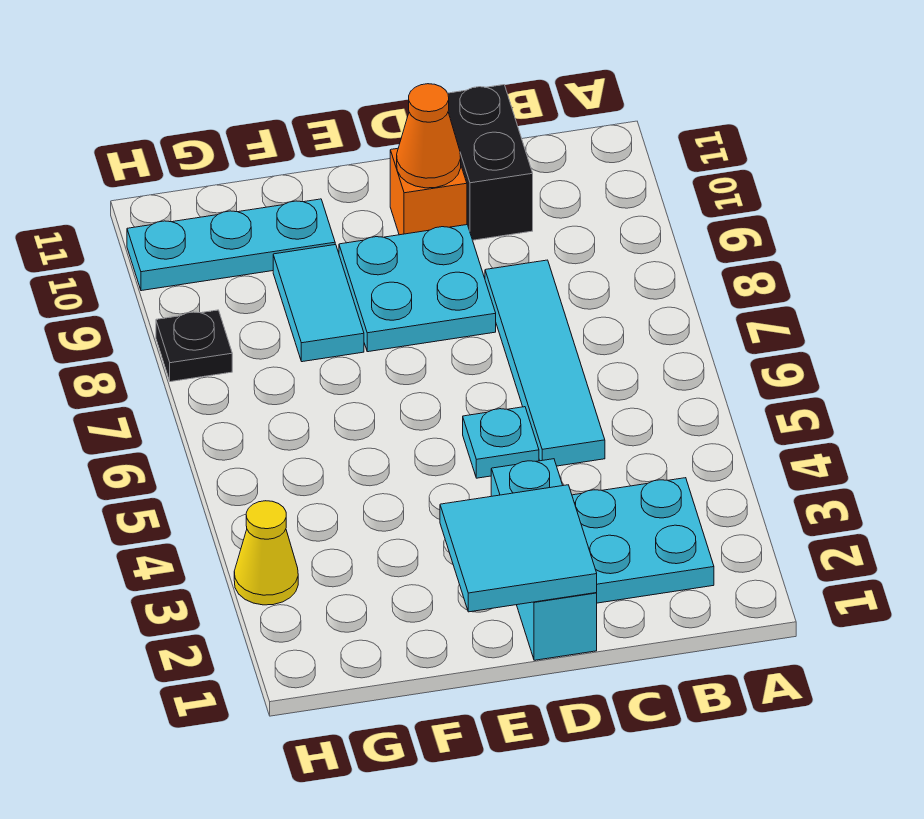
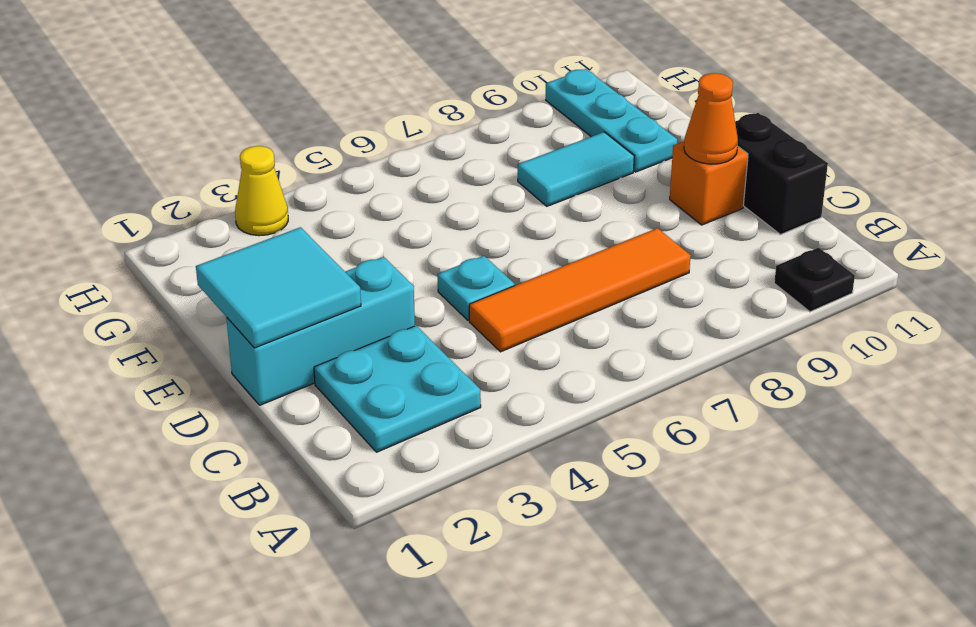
cyan tile C5:C8 level 1 -> orange tile C5:C8 level 1
black brick C10:C11 level 1 -> black brick C11:D11 level 1
cyan plate D8:E9 level 1 -> none
black plate H8 level 1 -> black plate A10 level 1

